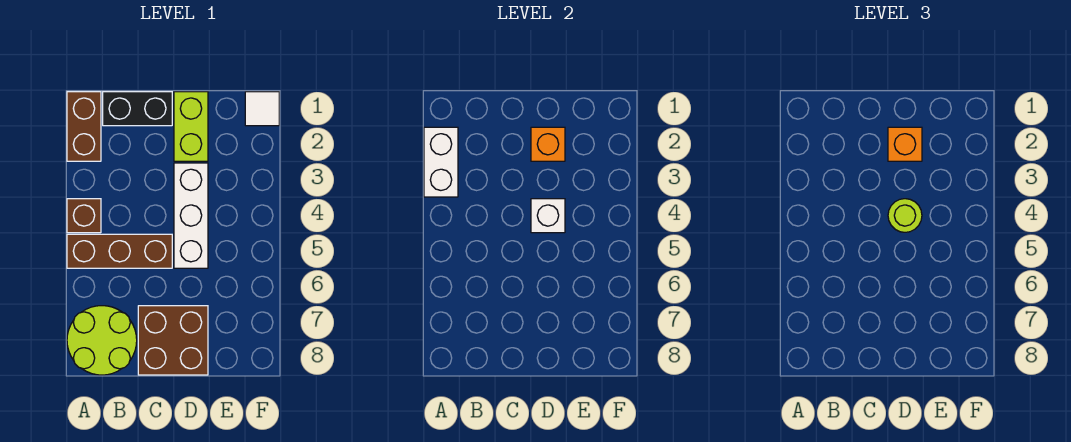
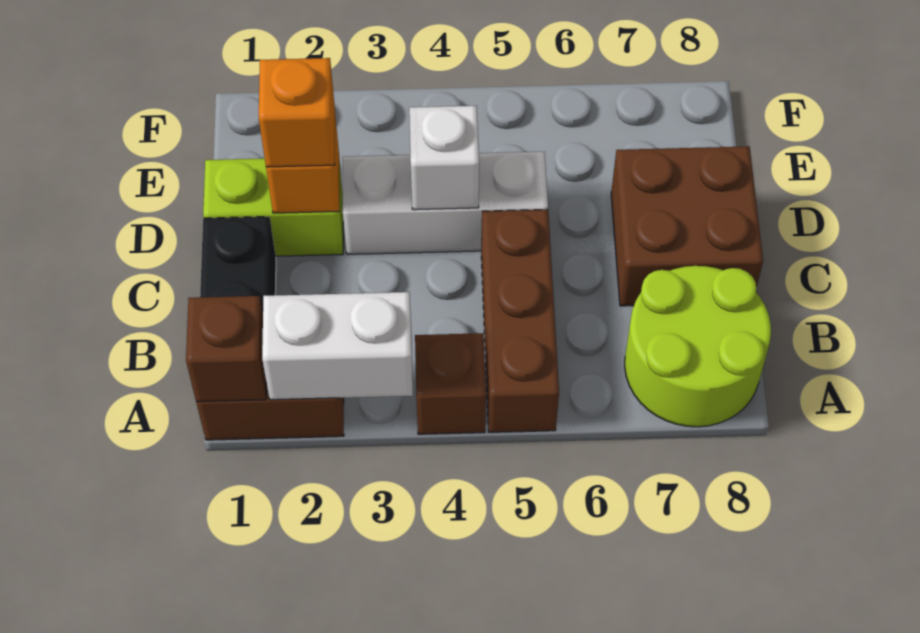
none -> brown brick A1 level 2
lime round brick D4 level 3 -> none
white tile F1 level 1 -> none

